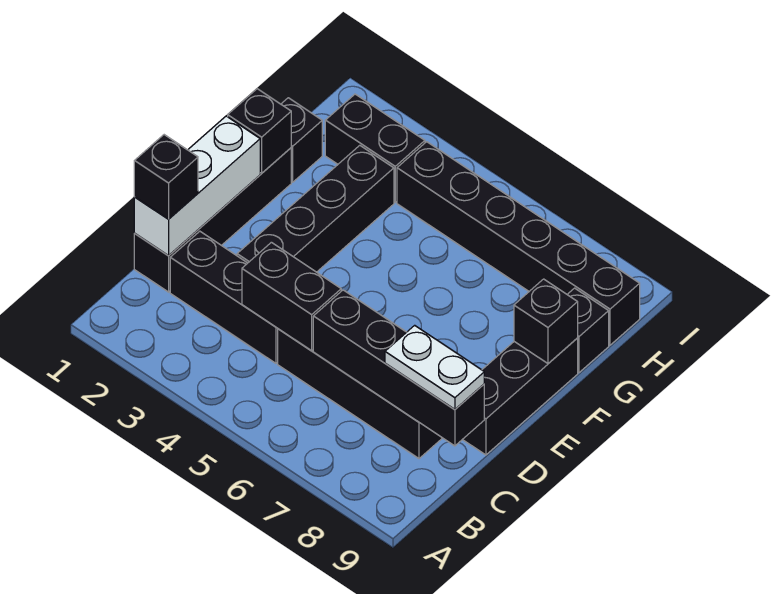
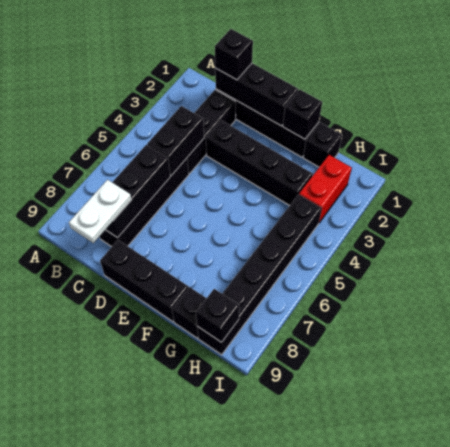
white brick C1:E1 level 2 -> black brick C1:E1 level 2
black brick C6:C9 level 2 -> black brick C6:C8 level 2
black brick F9 level 2 -> black brick H9 level 2
black brick H2:H3 level 1 -> red brick H2:H3 level 1

